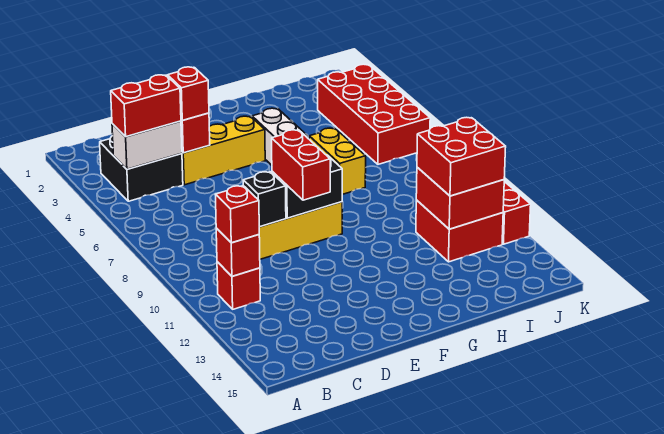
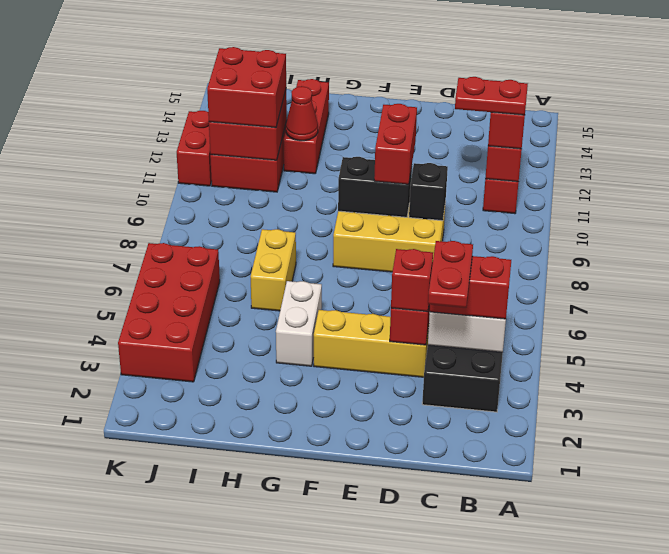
none -> red plate B11:C11 level 4
none -> red plate C3:C4 level 4
none -> red brick H12:H14 level 1
none -> red cone H12 level 2

